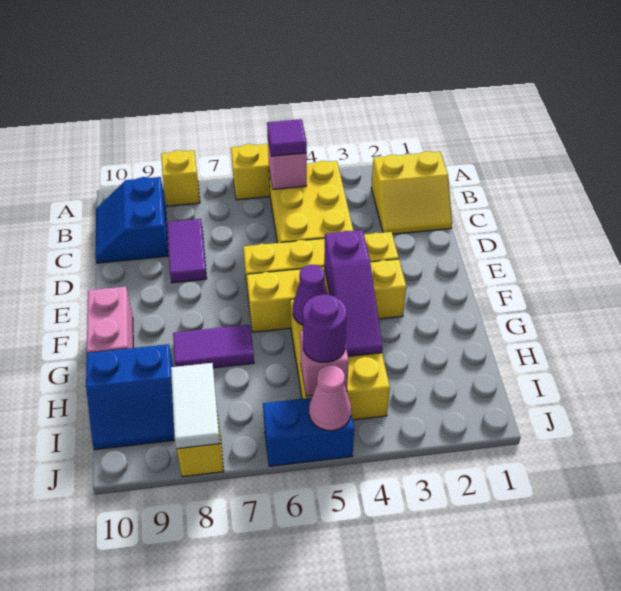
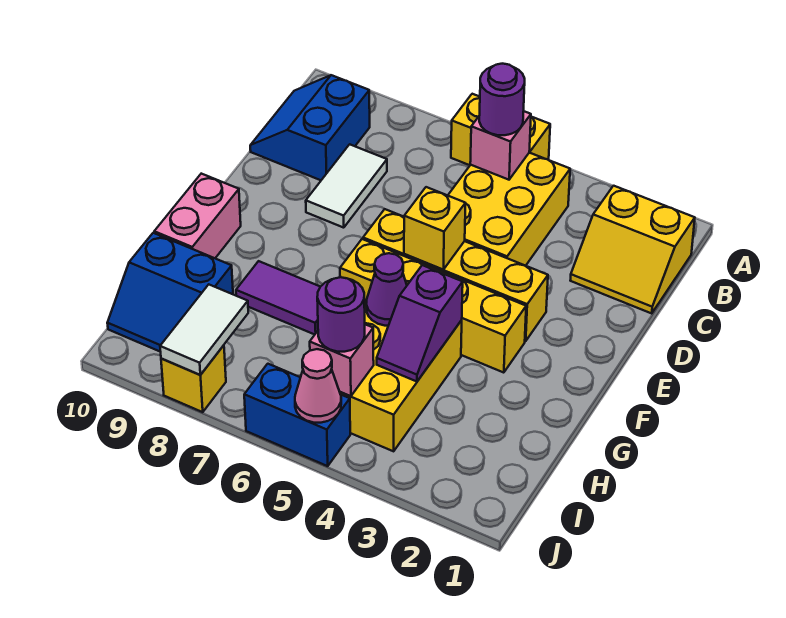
yellow brick A8 level 1 -> yellow brick E5 level 2
purple tile B5 level 3 -> purple round brick B5 level 3
purple tile C8:D8 level 1 -> white tile C8:D8 level 1
purple slope F4:H4 level 2 top F -> purple slope G4:H4 level 2 top G

